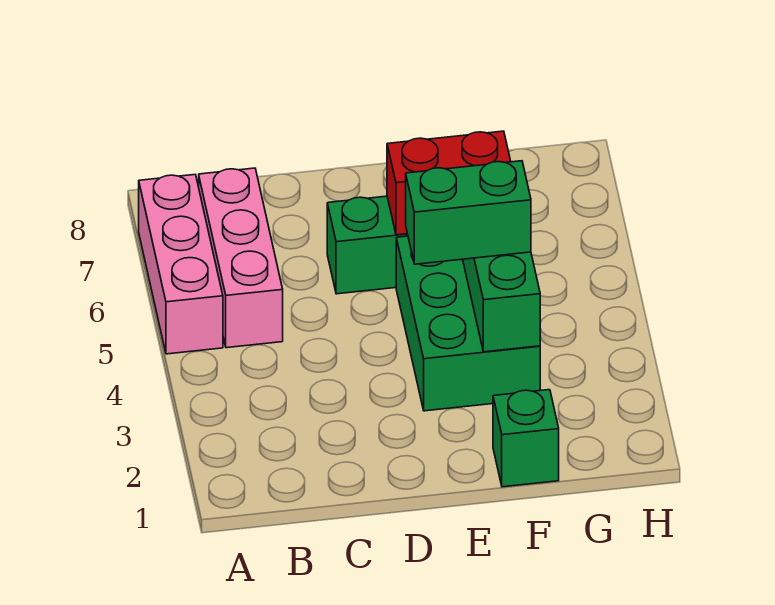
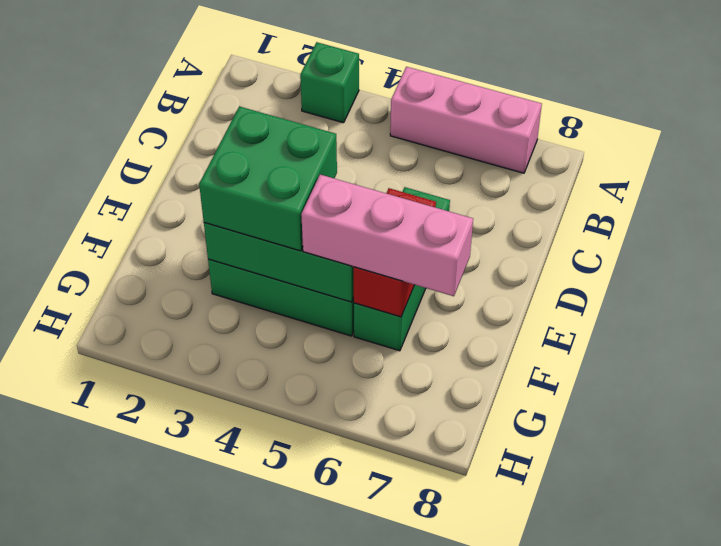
pink brick B5:B7 level 1 -> pink brick F5:F7 level 3
green brick E4:F4 level 3 -> green brick E3:F4 level 3
green brick F1 level 1 -> green brick A3 level 1

